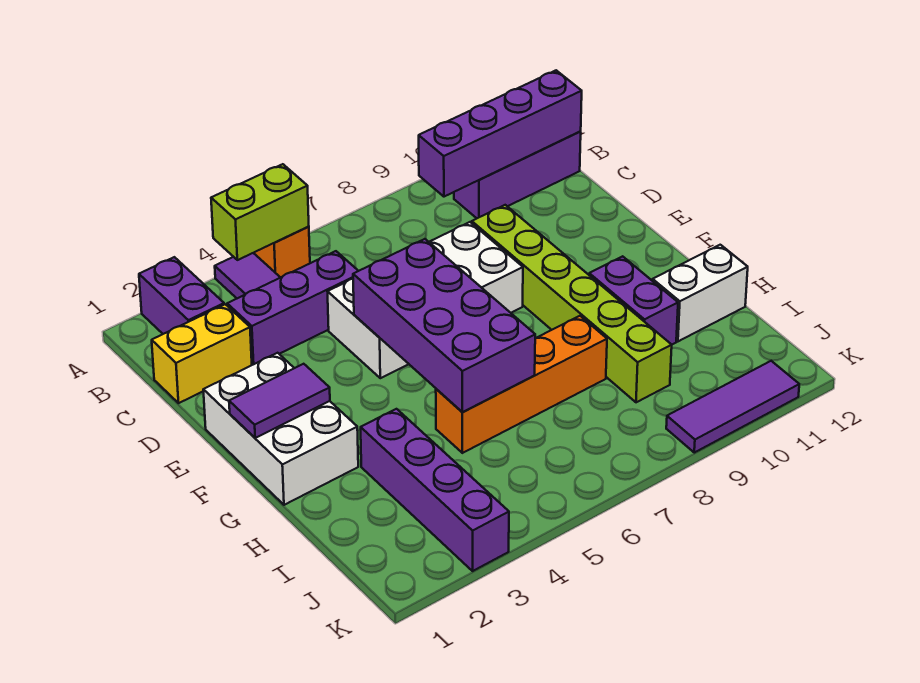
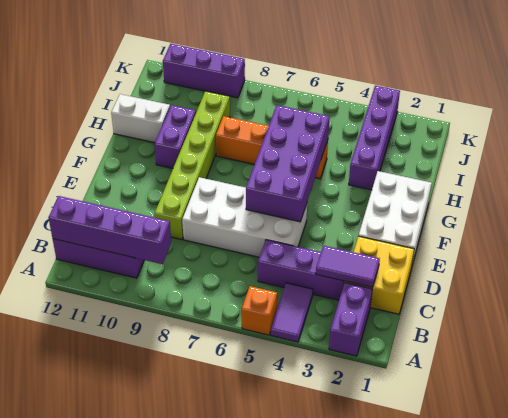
lime brick A4:A5 level 2 -> none
yellow brick C1:C2 level 1 -> yellow brick C1:D2 level 1
purple tile F1:F2 level 2 -> purple tile C2:C3 level 2
purple tile K9:K11 level 1 -> purple brick K9:K11 level 1

